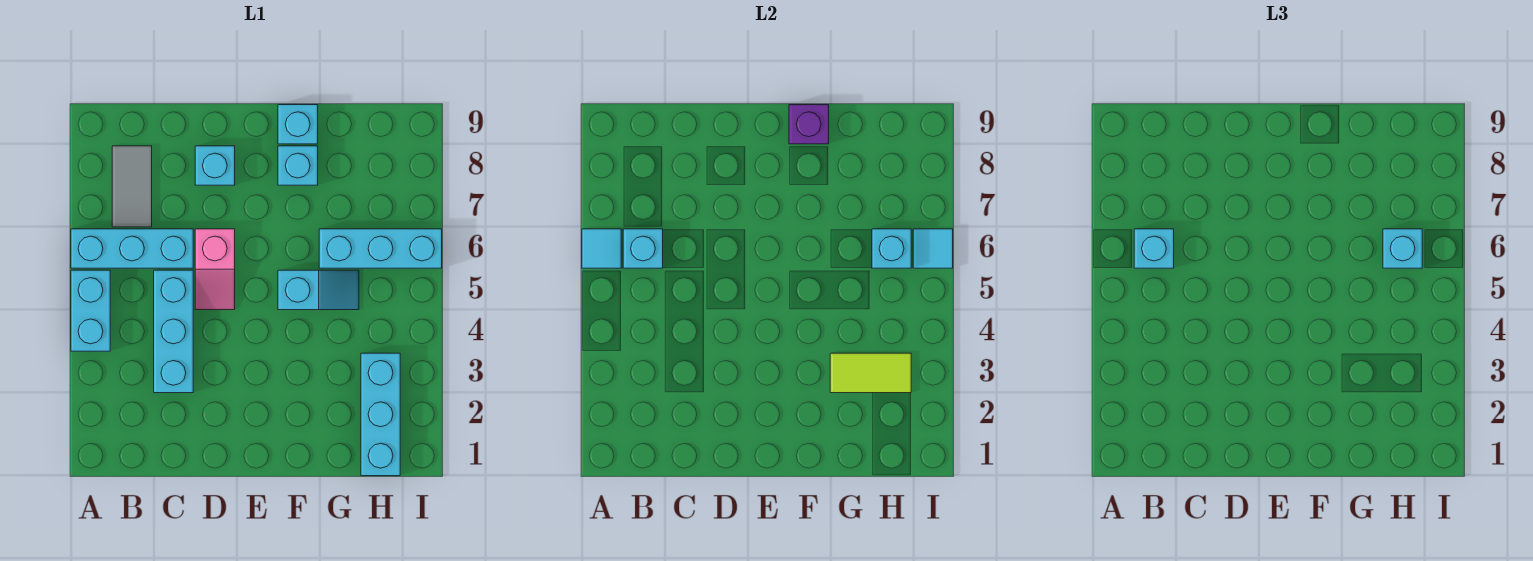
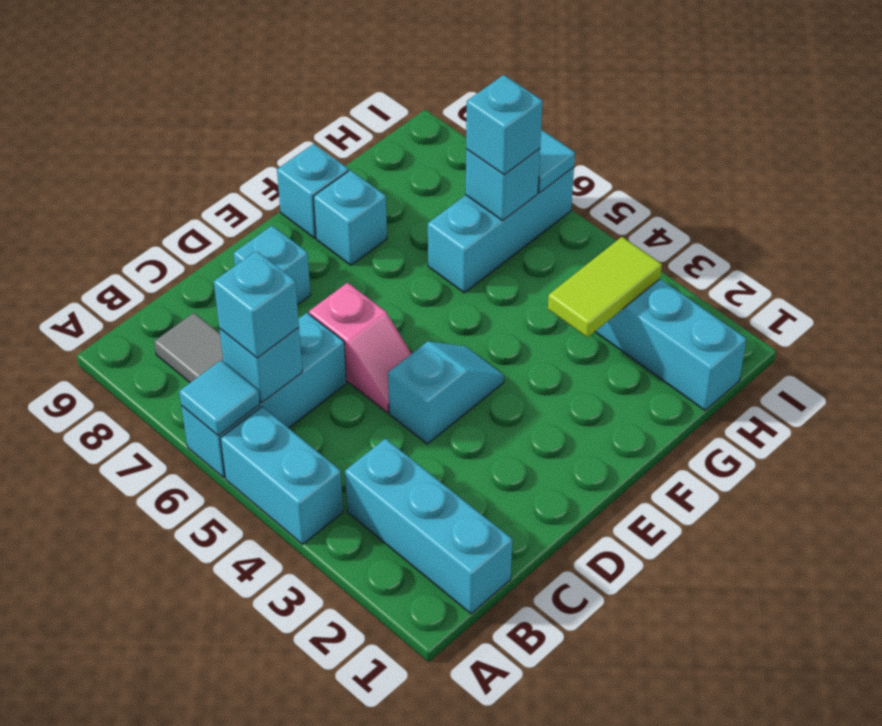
cyan brick C3:C5 level 1 -> cyan brick B1:B3 level 1
cyan slope F5:G5 level 1 top F -> cyan slope D4:E4 level 1 top D
purple brick F9 level 2 -> none

